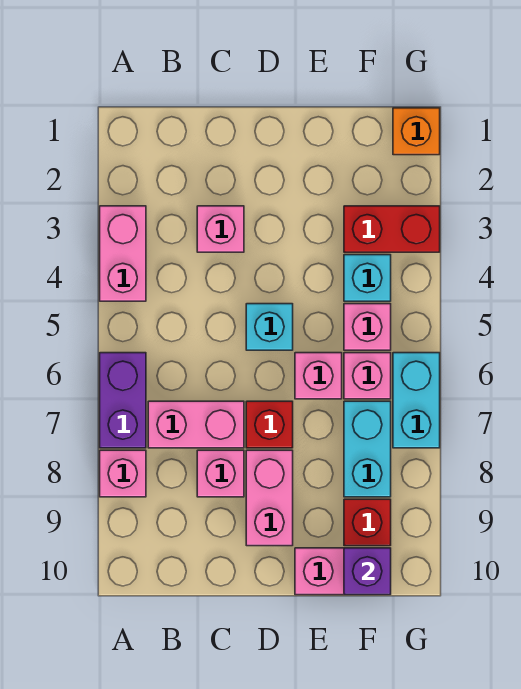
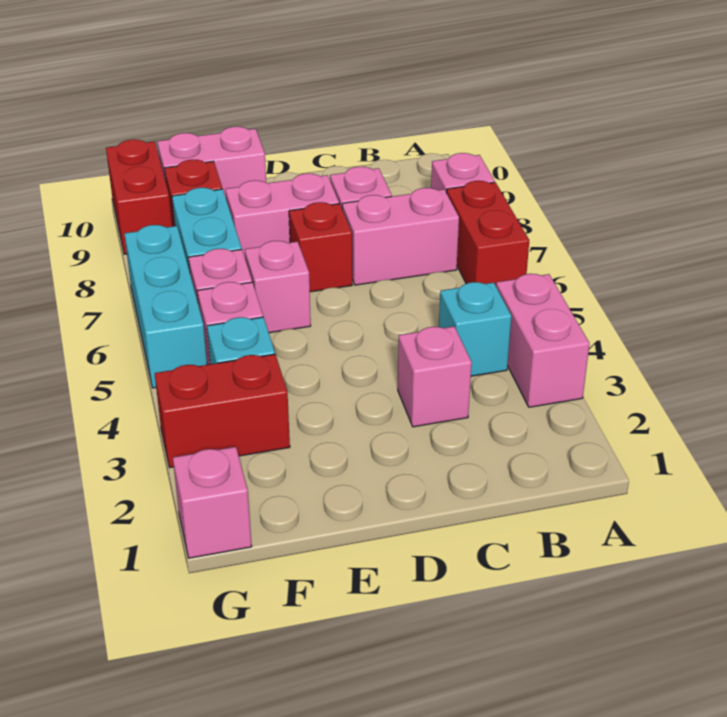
purple brick A6:A7 level 1 -> red brick A6:A7 level 1
cyan brick D5 level 1 -> cyan brick B4 level 1
pink brick D8:D9 level 1 -> pink brick D8:E8 level 1
purple brick F10 level 2 -> none
orange brick G1 level 1 -> pink brick G1 level 1
cyan brick G6:G7 level 1 -> cyan brick G5:G7 level 1
none -> red brick G9:G10 level 1

